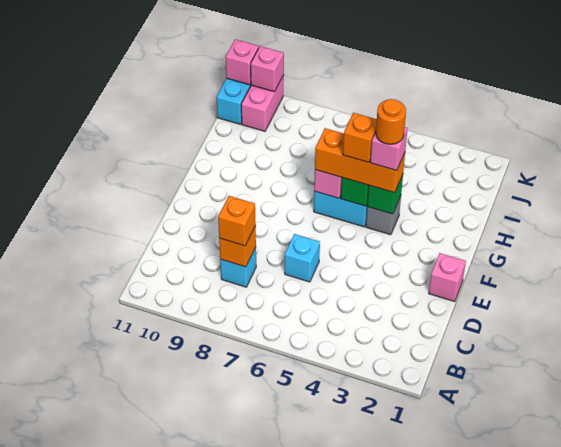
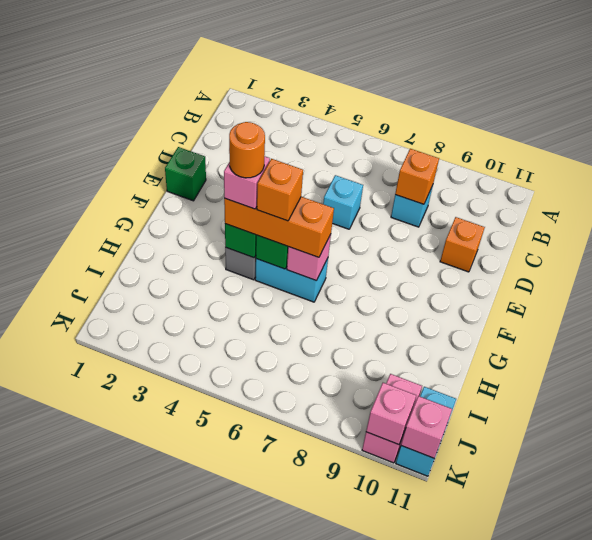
orange brick C8 level 3 -> orange brick D10 level 1
pink brick E1 level 1 -> green brick E1 level 1

